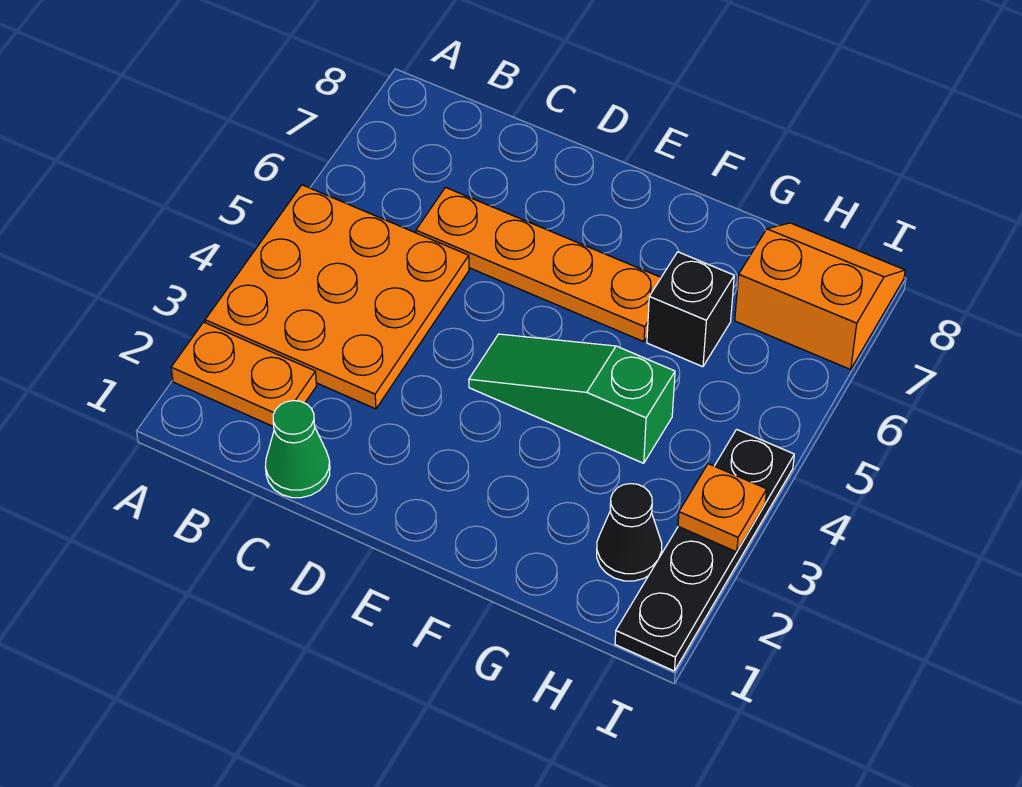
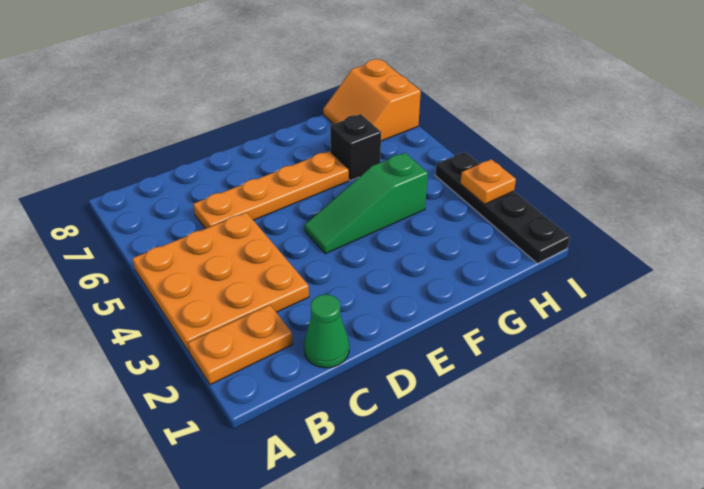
black cone H2 level 1 -> none
orange slope H7:I8 level 1 top 7 -> orange slope H7:I8 level 1 top I

